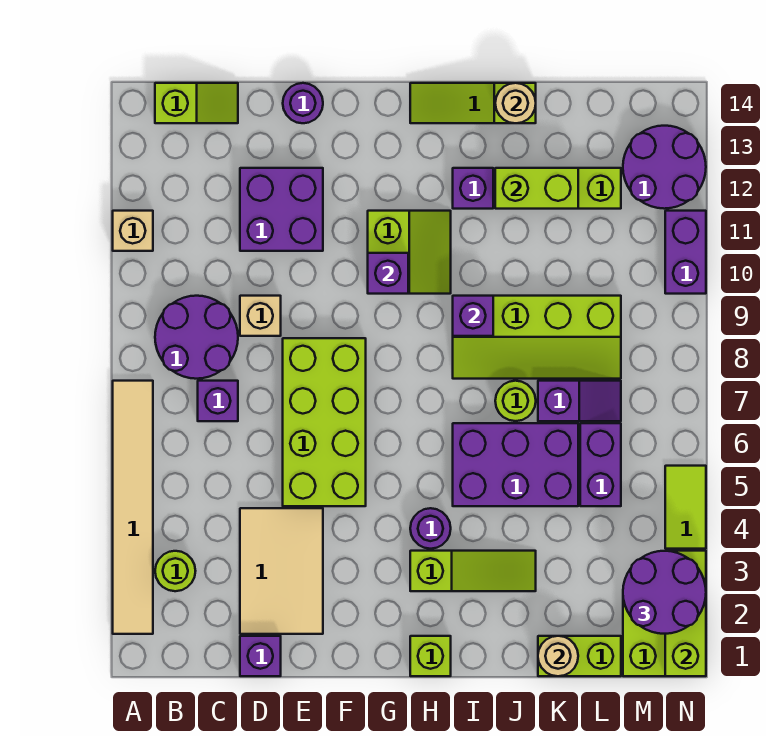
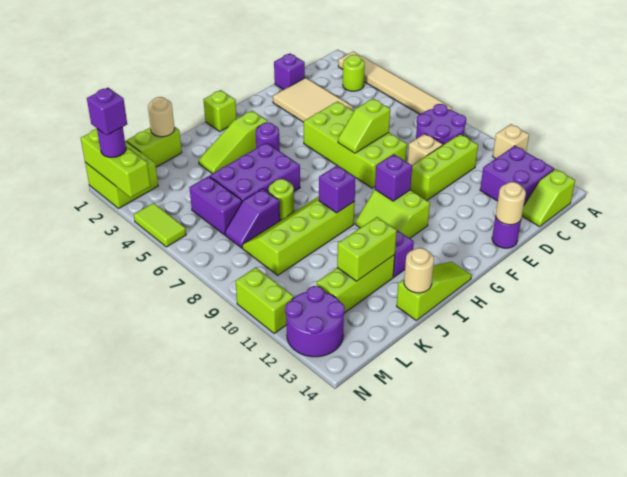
purple brick C7 level 1 -> purple brick N2 level 4
none -> lime brick C10:E10 level 1
purple brick D11:E12 level 1 -> purple brick B12:C13 level 1
none -> lime slope E7:F7 level 2 top E
none -> tan round brick E14 level 2
purple round brick M2:N3 level 3 -> purple round brick N2 level 3
purple brick N10:N11 level 1 -> lime brick N10:N11 level 1

